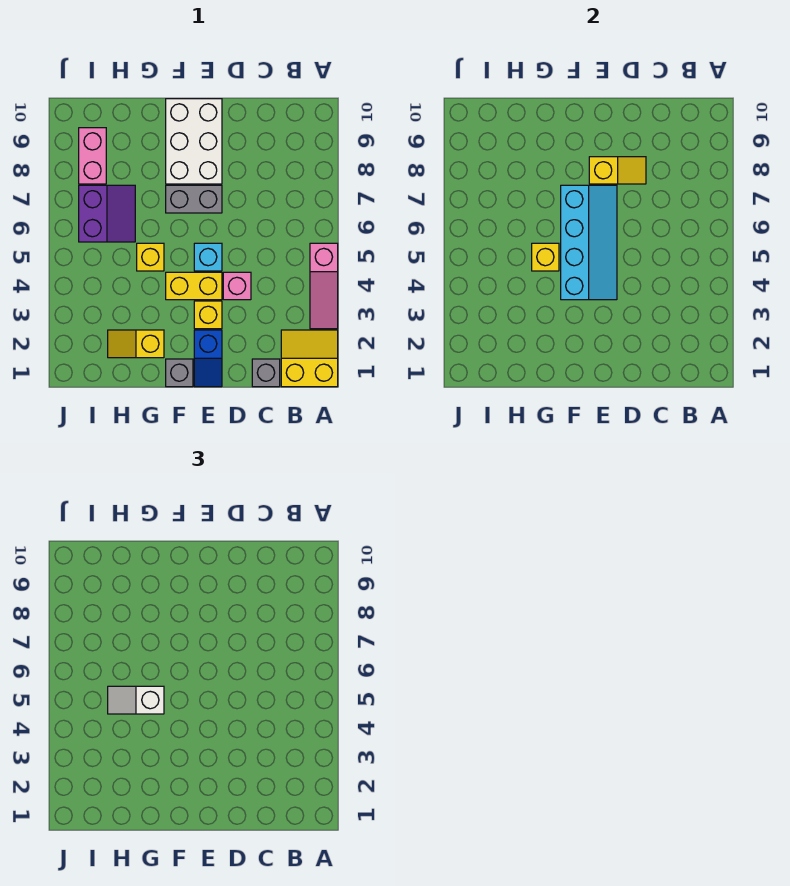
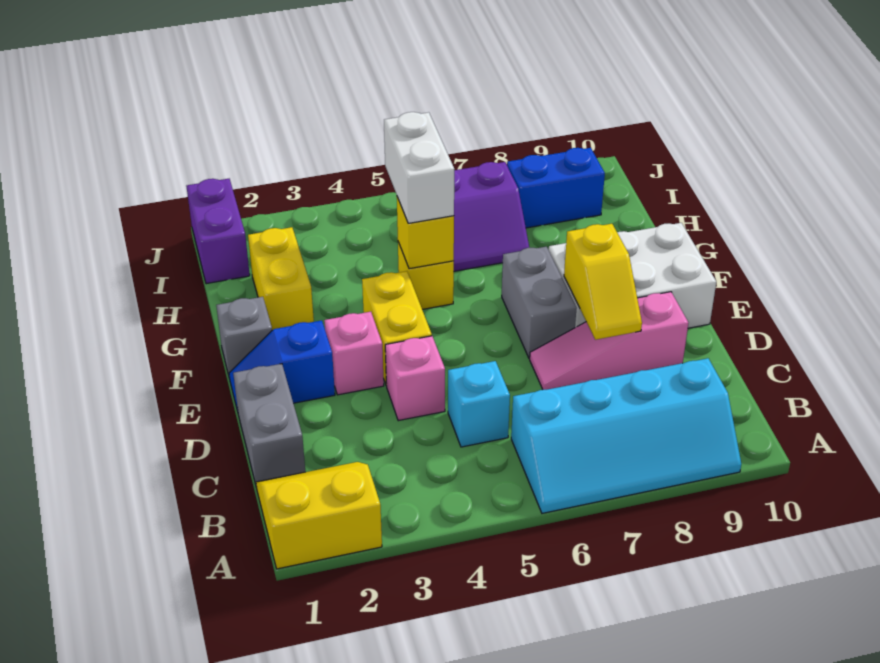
yellow slope A1:B2 level 1 top 1 -> yellow slope A1:B2 level 1 top A
pink slope A3:A5 level 1 top 5 -> pink slope D7:D9 level 1 top 9
grey brick C1 level 1 -> grey brick C1:D1 level 1
yellow brick E3 level 1 -> pink brick E3 level 1
cyan slope E4:F7 level 2 top F -> cyan slope A6:B9 level 1 top B
cyan brick E5 level 1 -> cyan brick C5 level 1
yellow slope G2:H2 level 1 top G -> yellow brick G2:H2 level 1
white slope G5:H5 level 3 top G -> white brick G5:H5 level 3
none -> purple brick I1:J1 level 1
pink brick I8:I9 level 1 -> blue brick I8:I9 level 1

